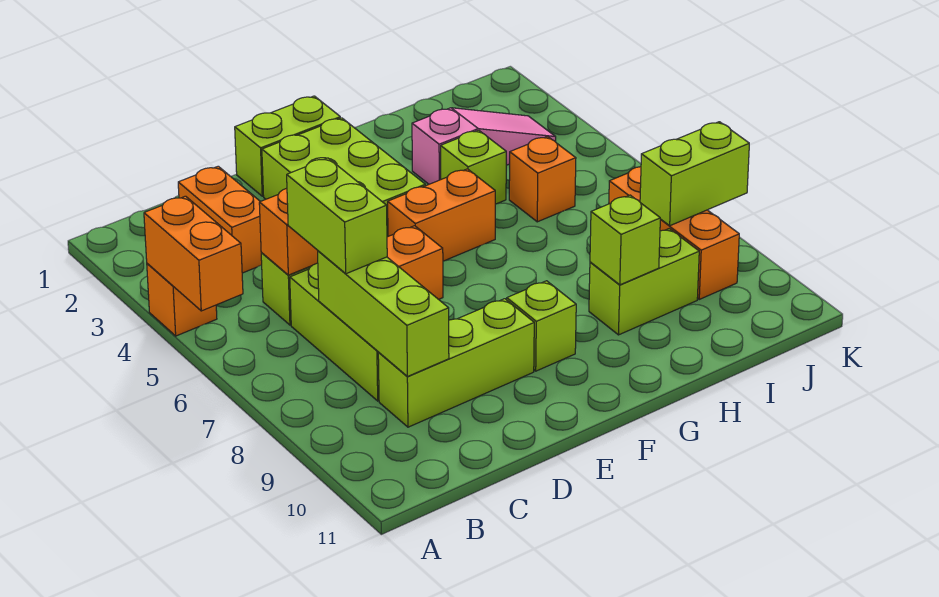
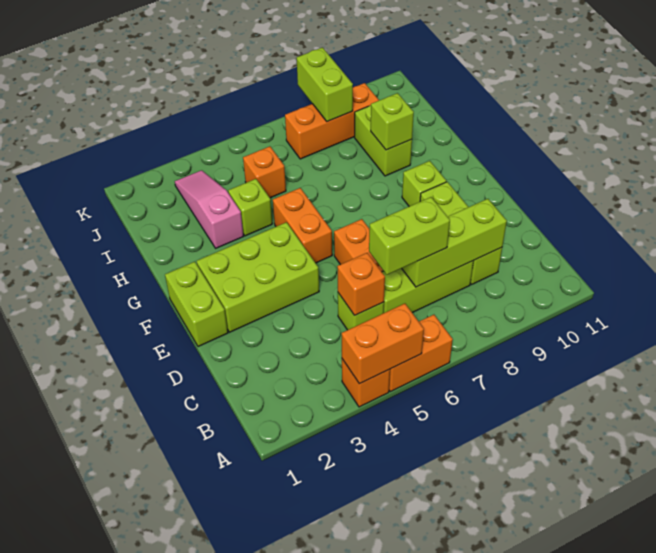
orange brick C2:C3 level 1 -> orange brick A5:A6 level 1

